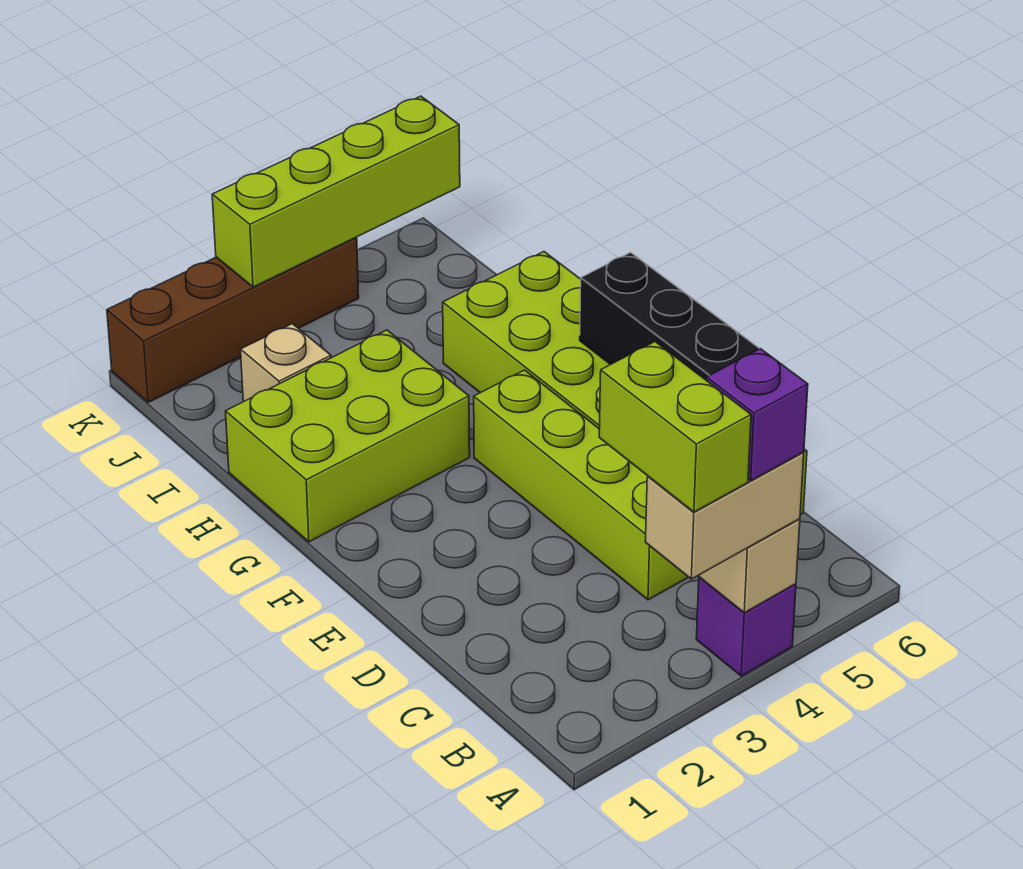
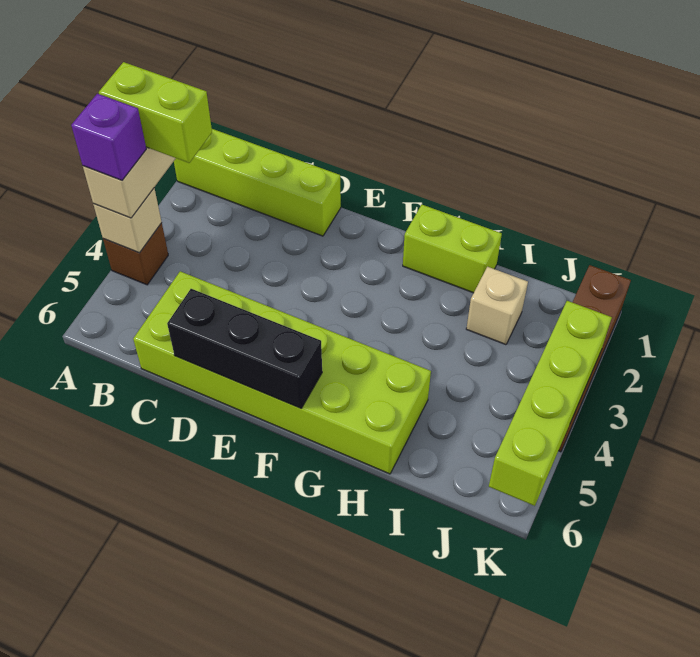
purple brick A4 level 1 -> brown brick A4 level 1
lime brick C4:F4 level 1 -> lime brick A1:D1 level 1
lime brick G1:H3 level 1 -> lime brick G1:H1 level 1

